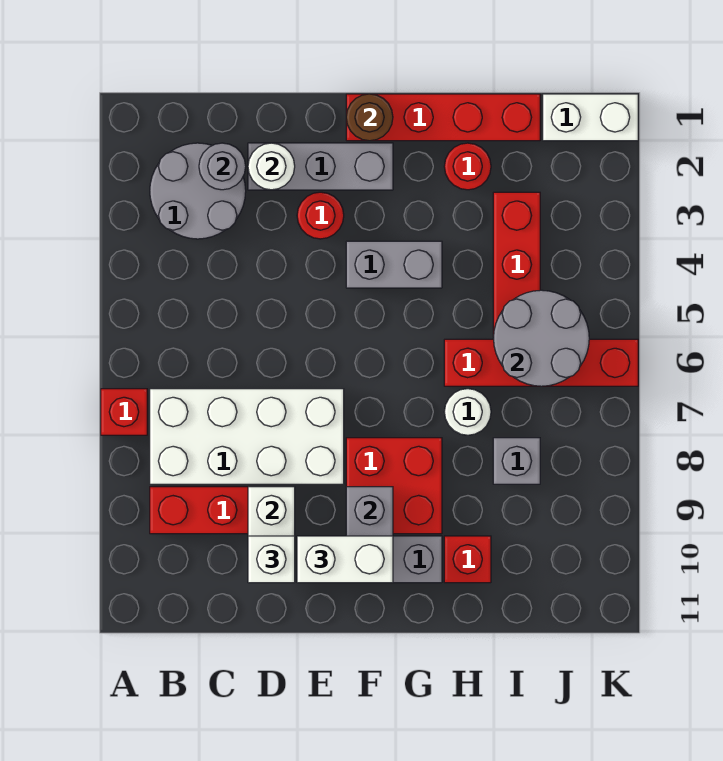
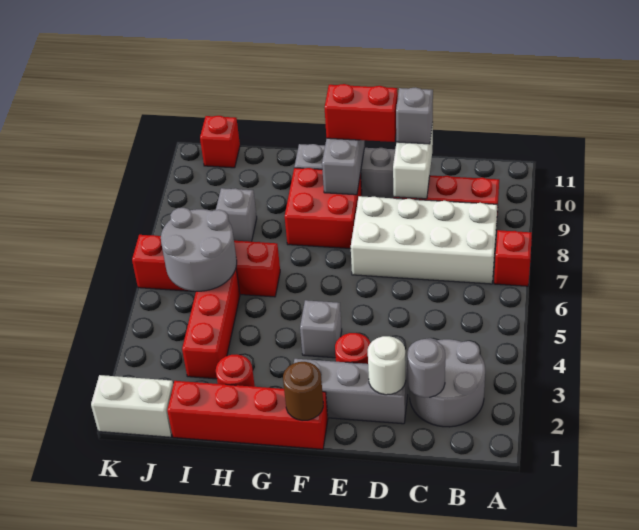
white brick D10 level 3 -> grey brick D10 level 3
white brick E10:F10 level 3 -> red brick E10:F10 level 3
grey brick F4:G4 level 1 -> grey brick F4 level 1
white round brick H7 level 1 -> none
red brick H10 level 1 -> red brick J11 level 1

